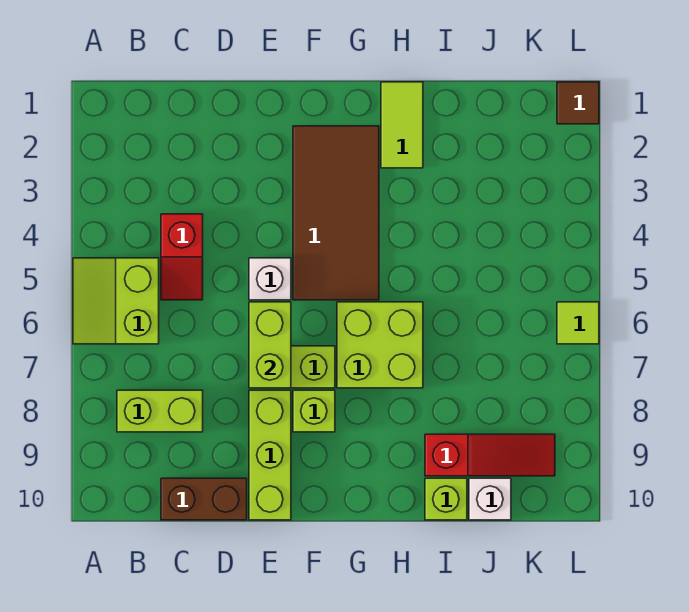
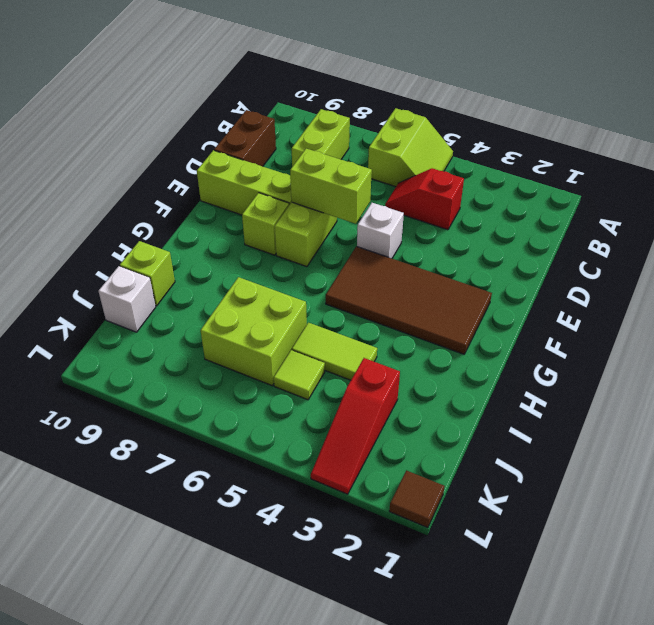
lime slope A5:B6 level 1 top B -> lime slope A5:B6 level 1 top 6
lime brick G6:H7 level 1 -> lime brick I6:J7 level 1
lime tile H1:H2 level 1 -> lime tile I4:I5 level 1
red slope I9:K9 level 1 top I -> red slope J3:L3 level 1 top J
lime tile L6 level 1 -> lime tile J5 level 1

